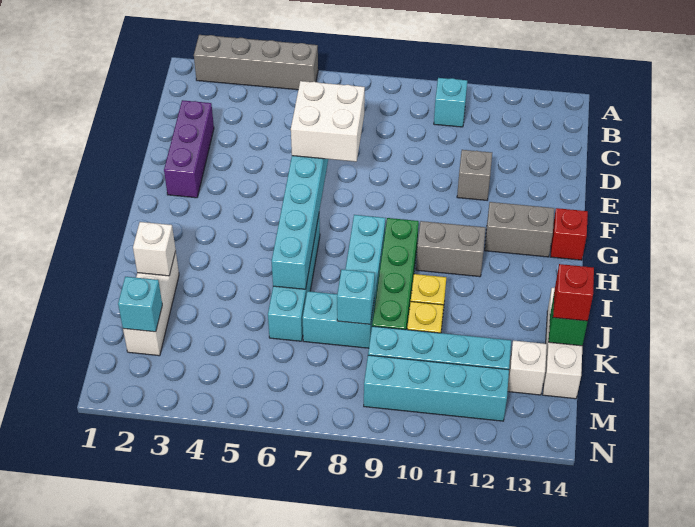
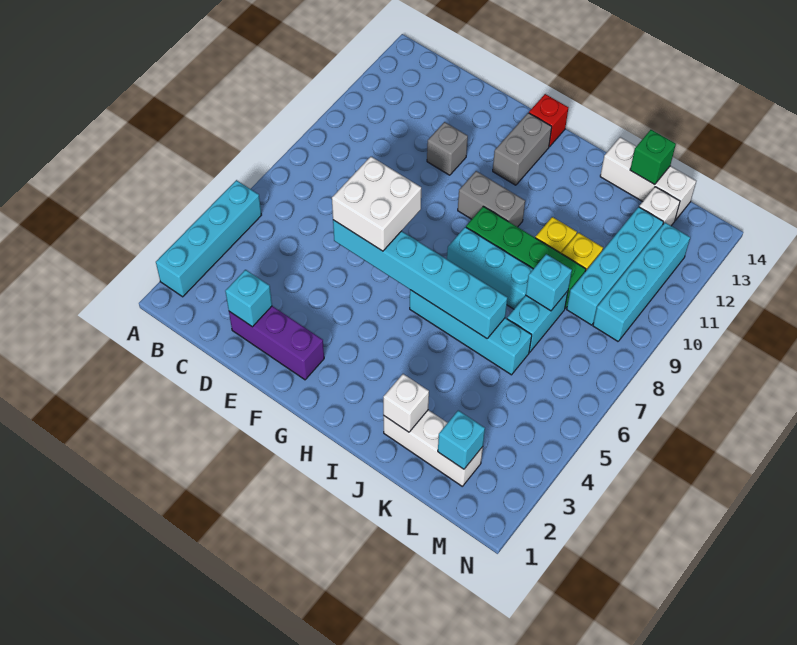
grey brick A2:A5 level 1 -> cyan brick A2:A5 level 1
cyan brick B10 level 1 -> cyan brick D2 level 2
grey brick H10:H11 level 1 -> grey brick G10:H10 level 1
red brick K14 level 3 -> none

